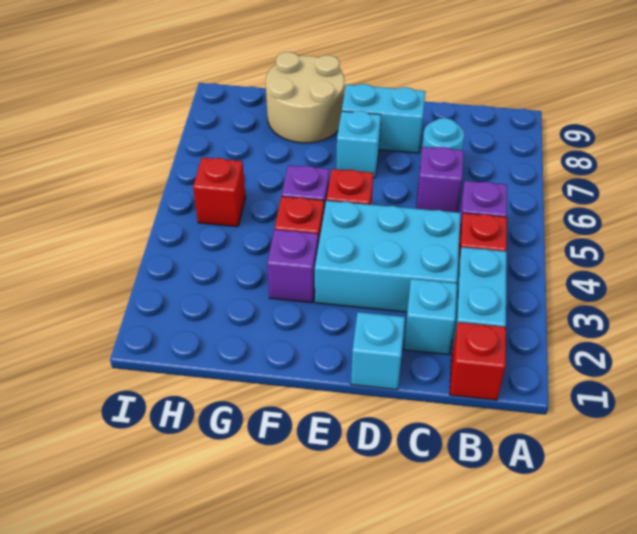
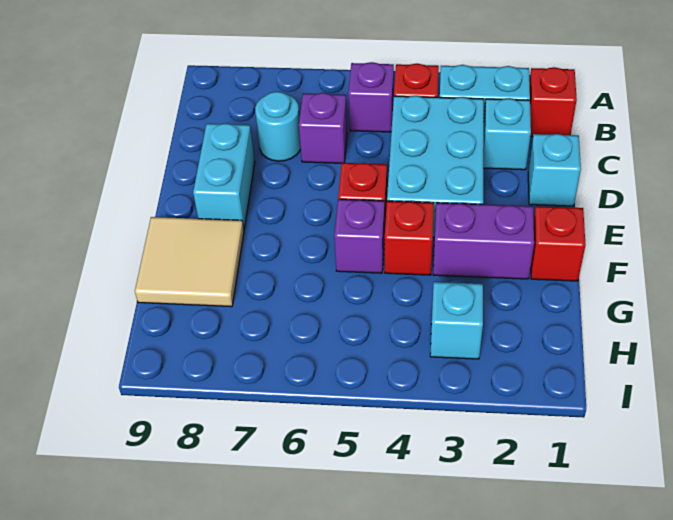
cyan brick E7 level 1 -> cyan brick H3 level 1
purple brick F3 level 1 -> purple brick F2:F3 level 1
tan round brick F8:G9 level 1 -> tan tile F8:G9 level 1
red brick H5 level 1 -> red brick F1 level 1

